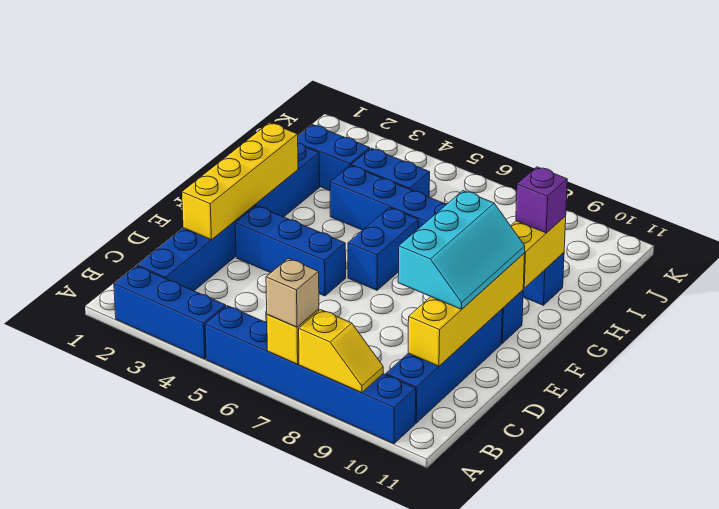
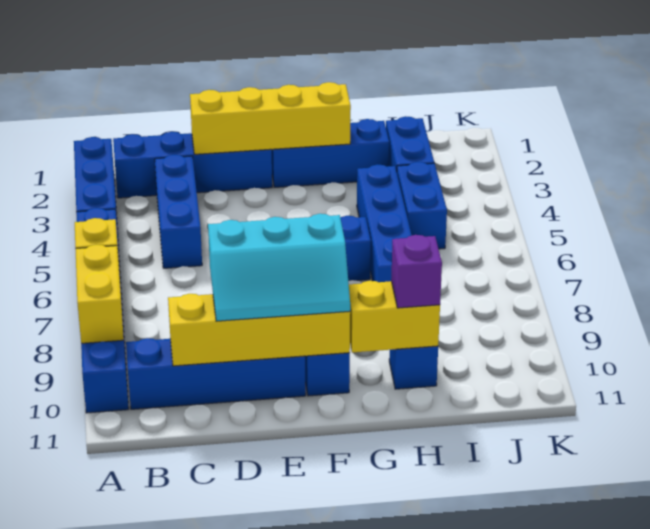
tan brick A7 level 3 -> none
yellow slope A8:A9 level 2 top 8 -> yellow brick A8:A9 level 2
blue brick E3:E5 level 1 -> blue brick C3:C5 level 1

